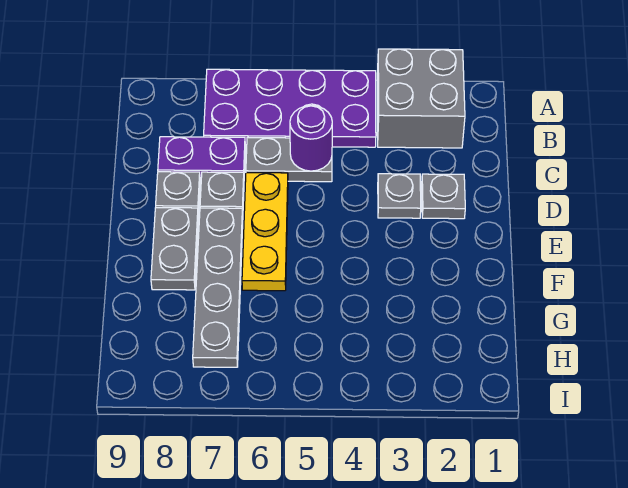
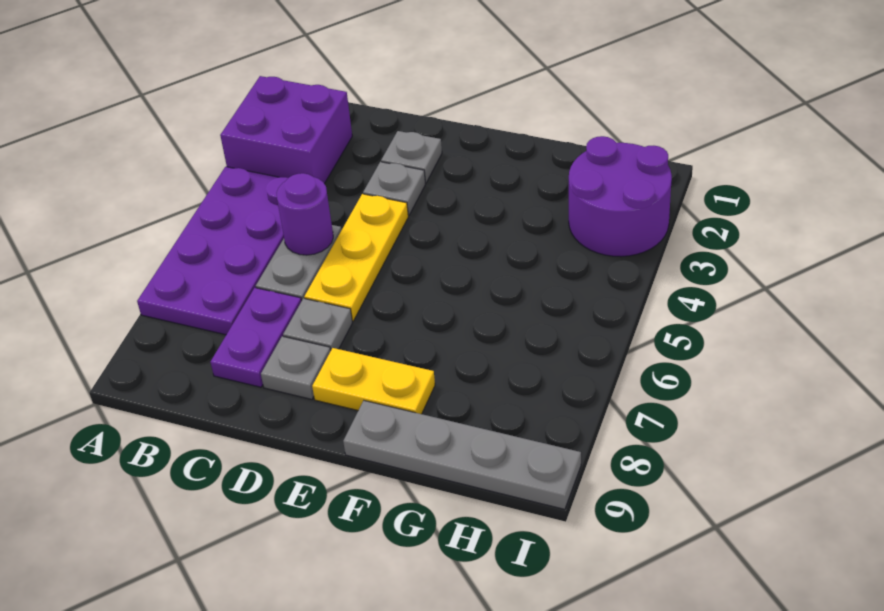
grey brick A2:B3 level 1 -> purple brick A2:B3 level 1
yellow plate D6:F6 level 1 -> yellow plate D4:D6 level 1
grey plate E7:H7 level 1 -> grey plate F9:I9 level 1
grey plate E8:F8 level 1 -> yellow plate E8:F8 level 1
none -> purple round brick H2:I3 level 1

